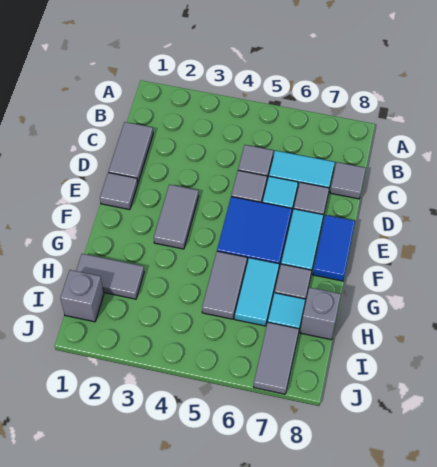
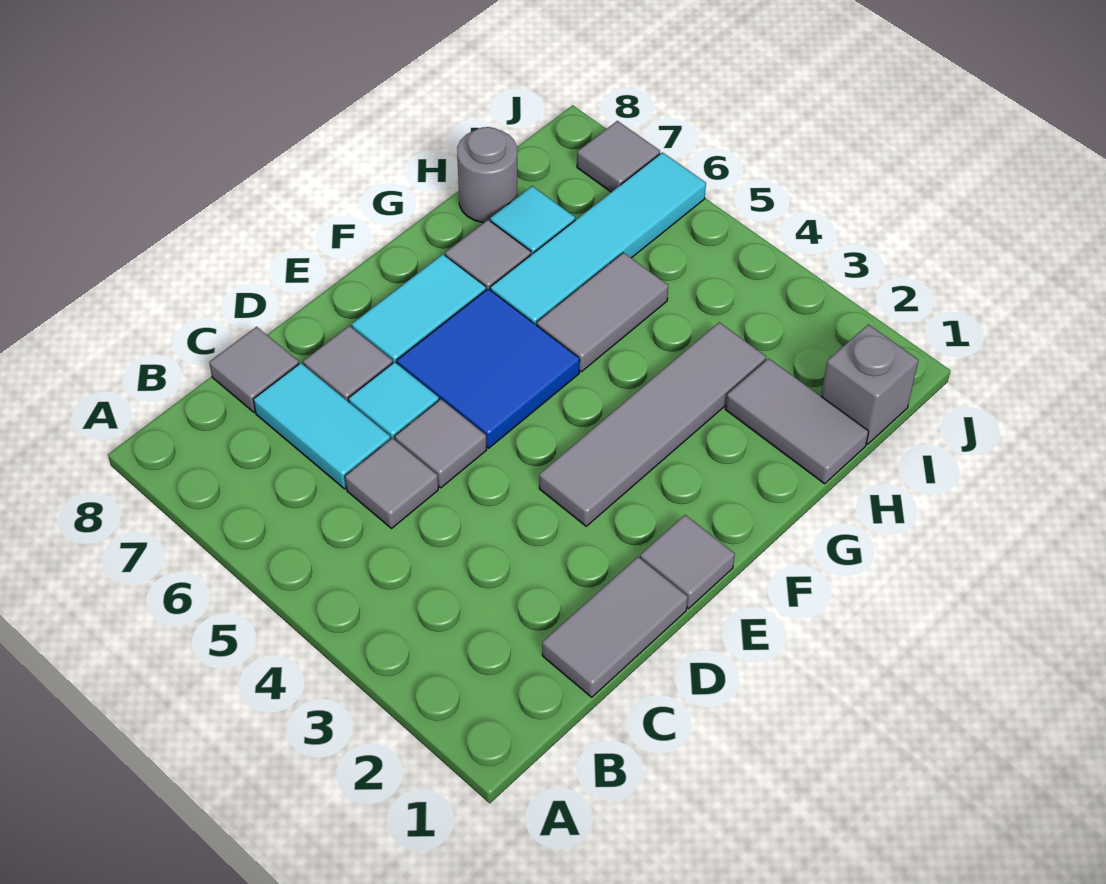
grey tile E3:F3 level 1 -> grey tile E3:H3 level 1
blue tile E8:F8 level 1 -> none
cyan tile G6:H6 level 1 -> cyan tile G6:J6 level 1
grey brick H8 level 1 -> grey round brick H8 level 1
grey tile I7:J7 level 1 -> grey tile J7 level 1

